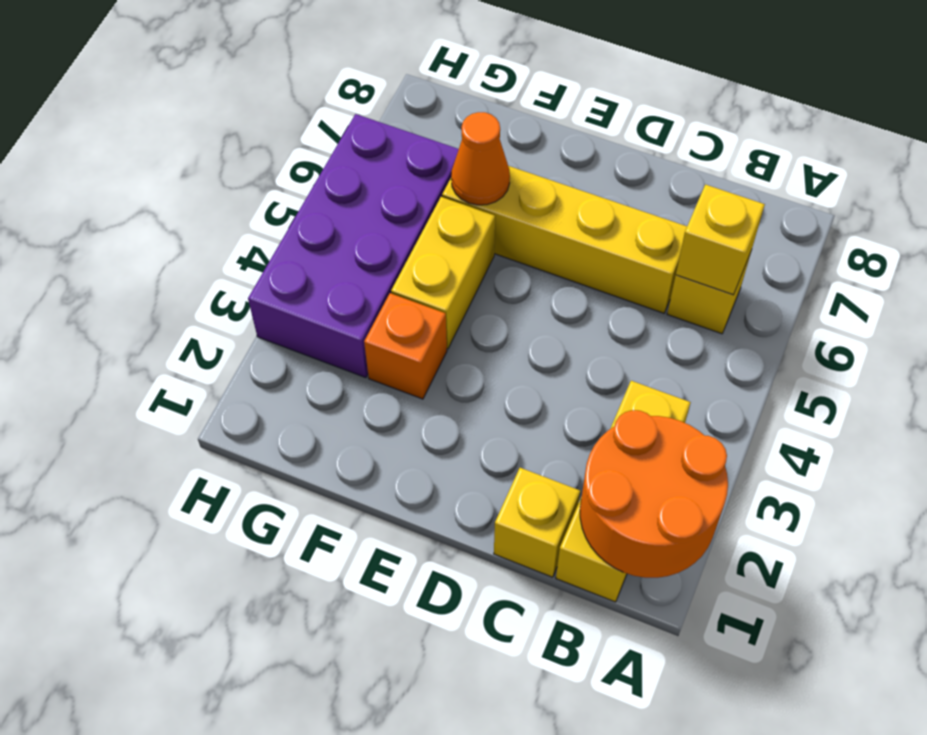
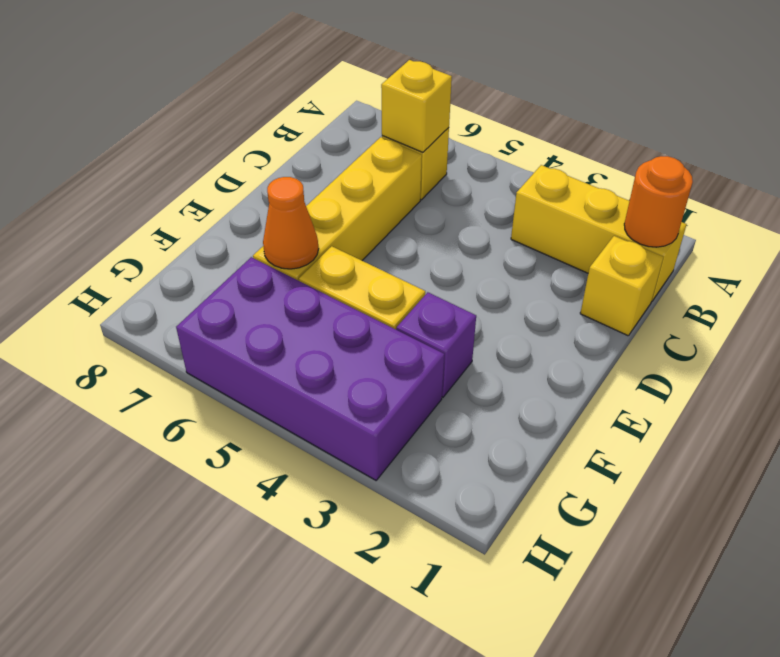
orange round brick A1:B2 level 2 -> orange round brick B1 level 2
orange brick F3 level 1 -> purple brick F3 level 1

